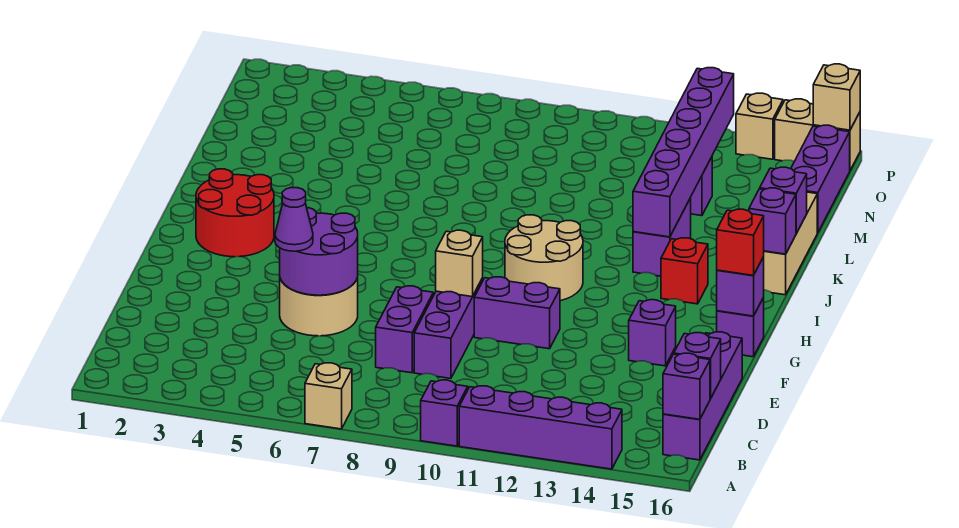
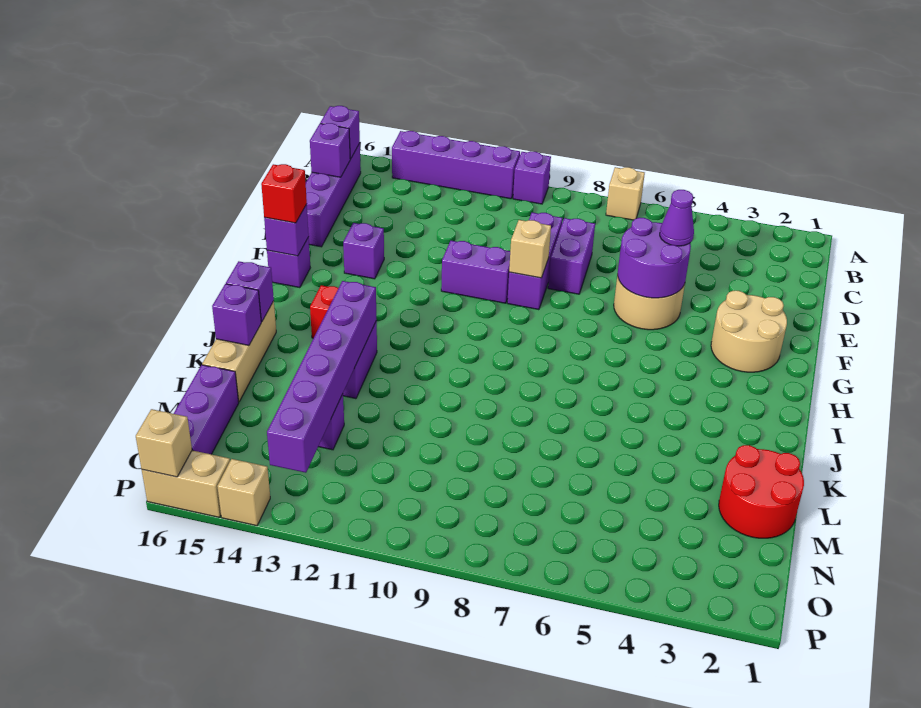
red round brick H2:I3 level 1 -> red round brick L1:M2 level 1
tan round brick H10:I11 level 1 -> tan round brick F2:G3 level 1

